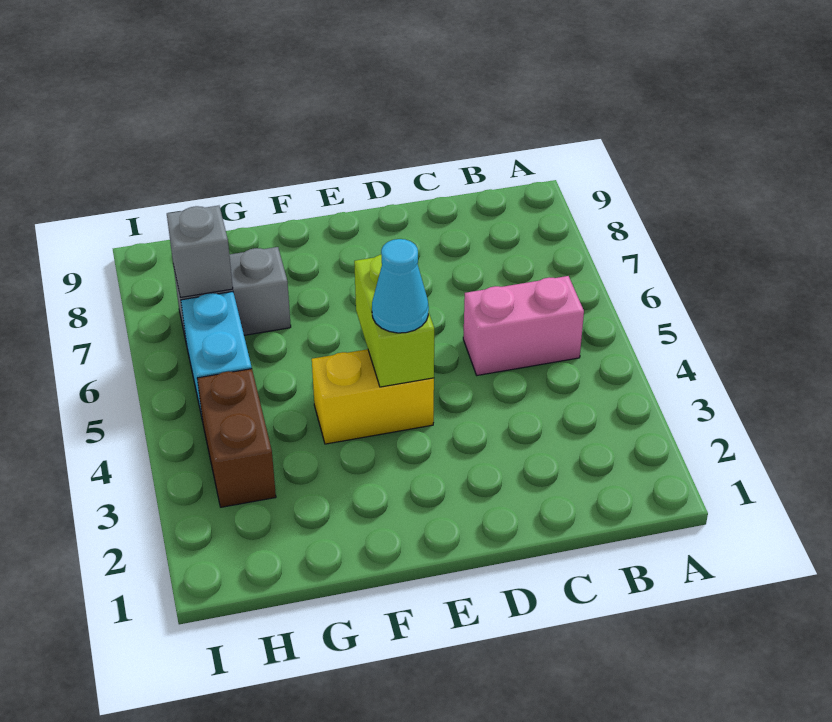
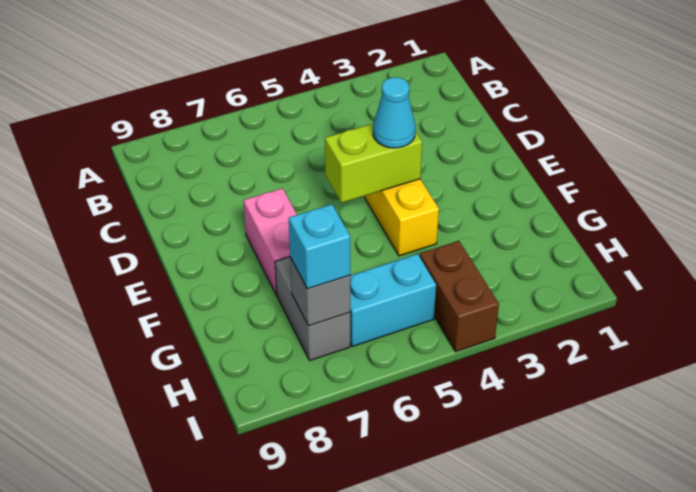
pink brick B5:C5 level 1 -> pink brick E7:F7 level 1
brown brick H3:H4 level 1 -> brown brick H4:I4 level 1
none -> cyan brick H7 level 3

